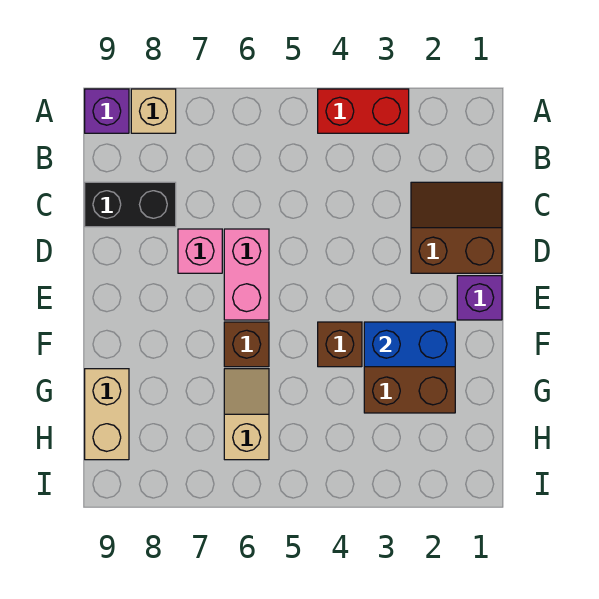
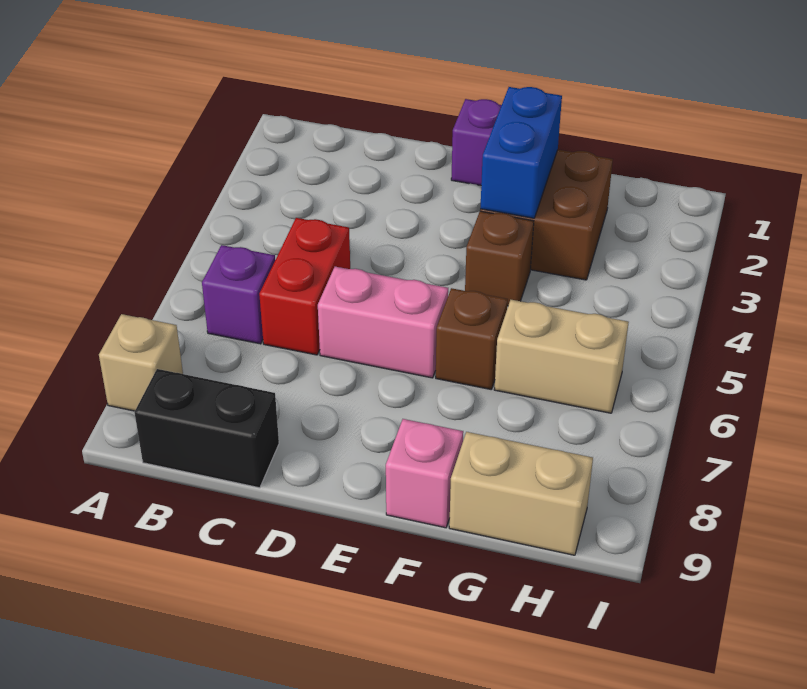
red brick A3:A4 level 1 -> red brick C5:C6 level 1
purple brick A9 level 1 -> purple brick B6 level 1
brown slope C1:D2 level 1 top D -> none
black brick C8:C9 level 1 -> black brick B9:C9 level 1
pink brick D7 level 1 -> pink brick F9 level 1
tan slope G6:H6 level 1 top H -> tan brick G6:H6 level 1

